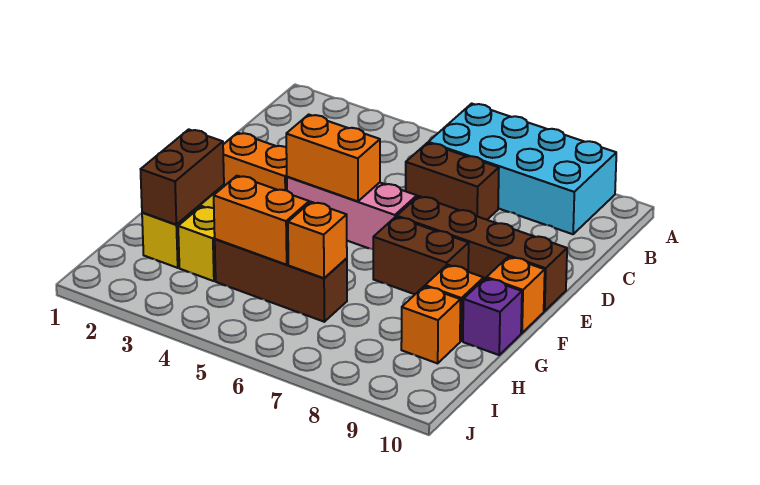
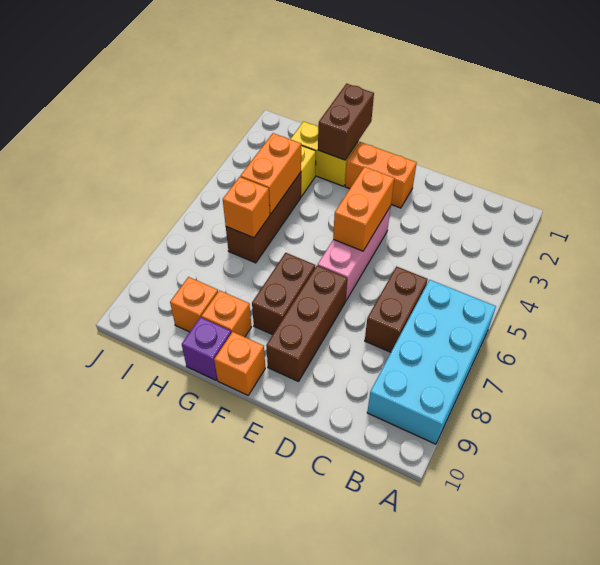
orange brick E2:E3 level 1 -> orange brick E2:F2 level 1
brown brick E7:E10 level 1 -> brown brick E7:E9 level 1
brown brick G2:H2 level 2 -> brown brick G1:G2 level 2

